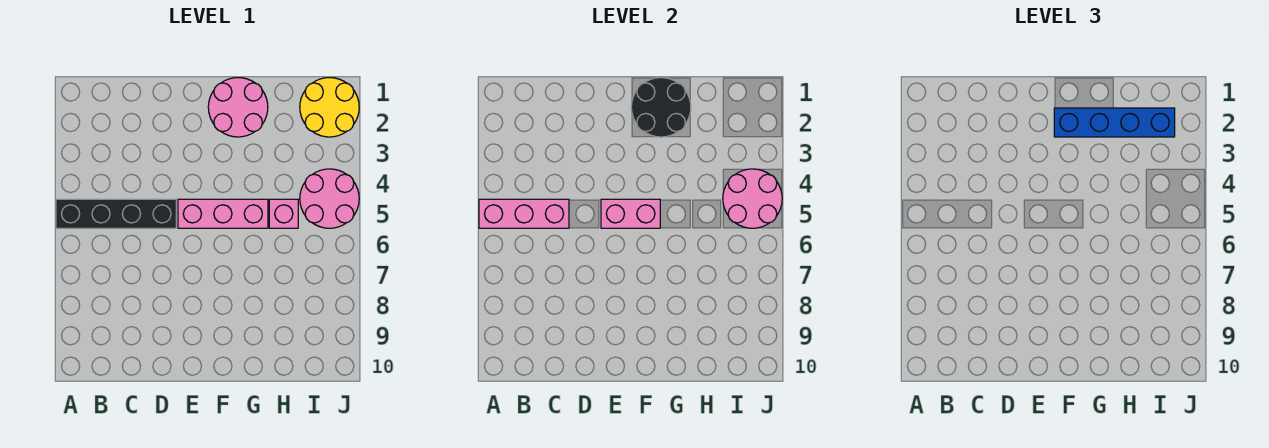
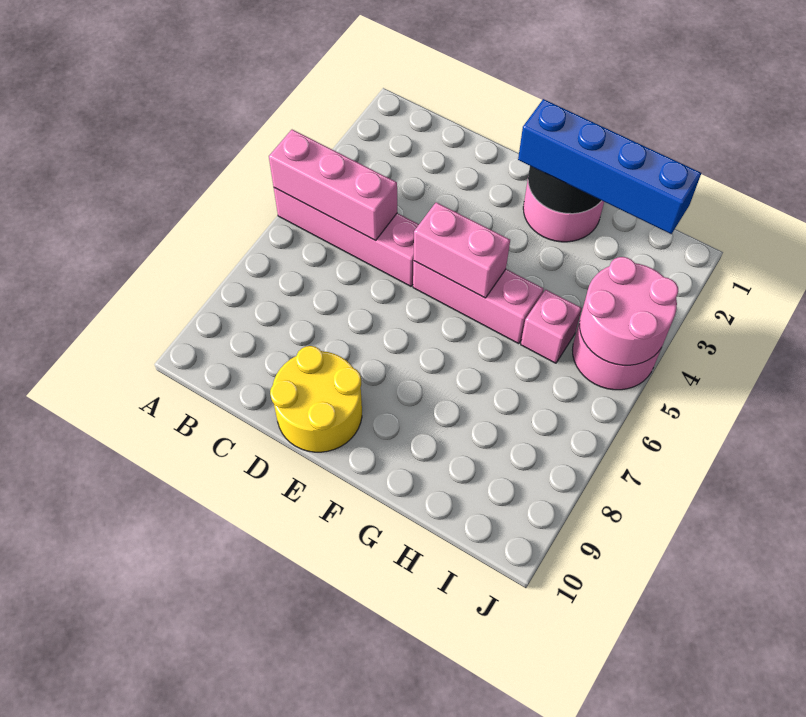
black brick A5:D5 level 1 -> pink brick A5:D5 level 1
yellow round brick I1:J2 level 1 -> yellow round brick D9:E10 level 1

